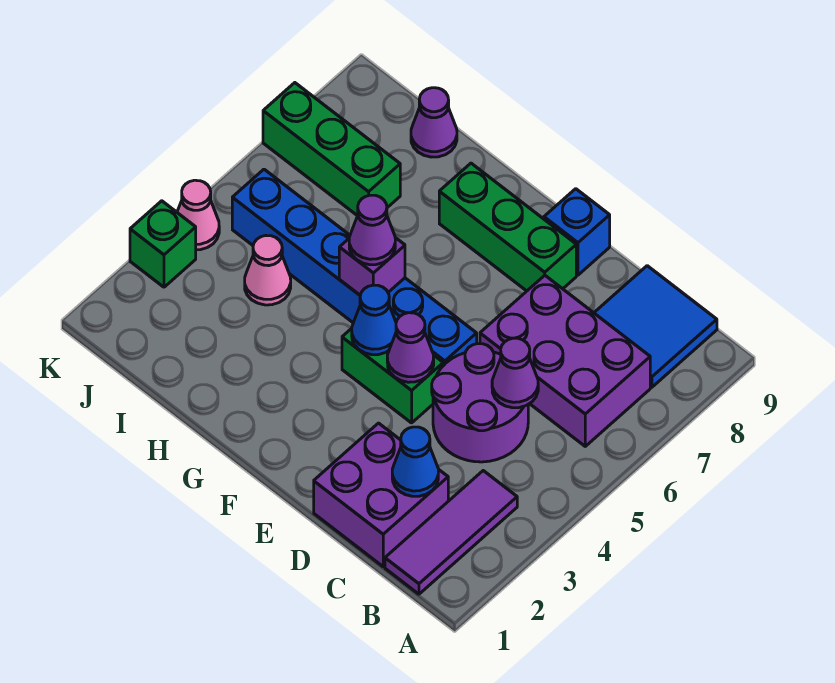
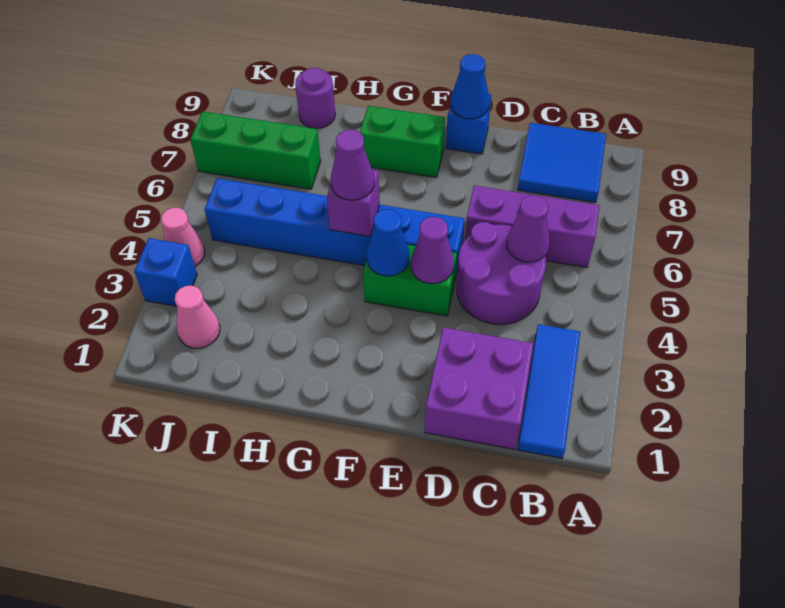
purple tile B1:B3 level 1 -> blue tile B1:B3 level 1
purple brick B6:D7 level 1 -> purple brick B6:D6 level 1
blue cone C2 level 2 -> blue cone E9 level 2
green brick E8:G8 level 1 -> green brick F8:G8 level 1
pink cone I4 level 1 -> pink cone J2 level 1
purple cone I9 level 1 -> purple round brick I9 level 1
green brick K3 level 1 -> blue brick K3 level 1

